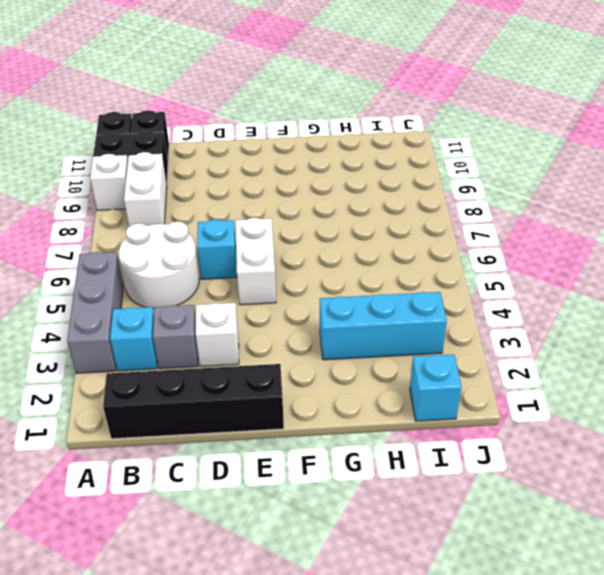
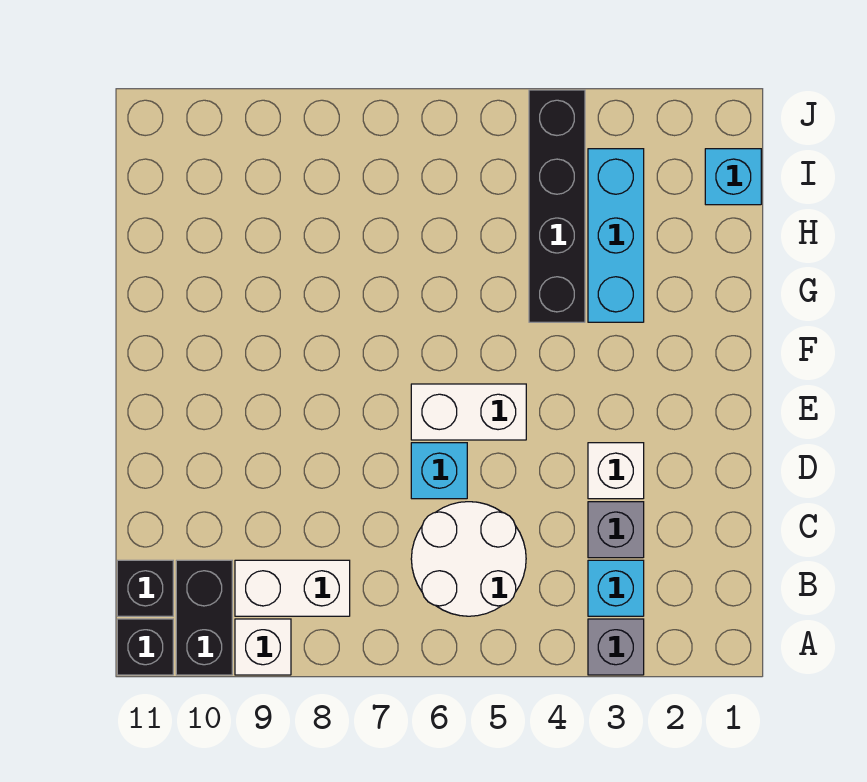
grey brick A3:A5 level 1 -> grey brick A3 level 1
black brick B1:E1 level 1 -> black brick G4:J4 level 1

